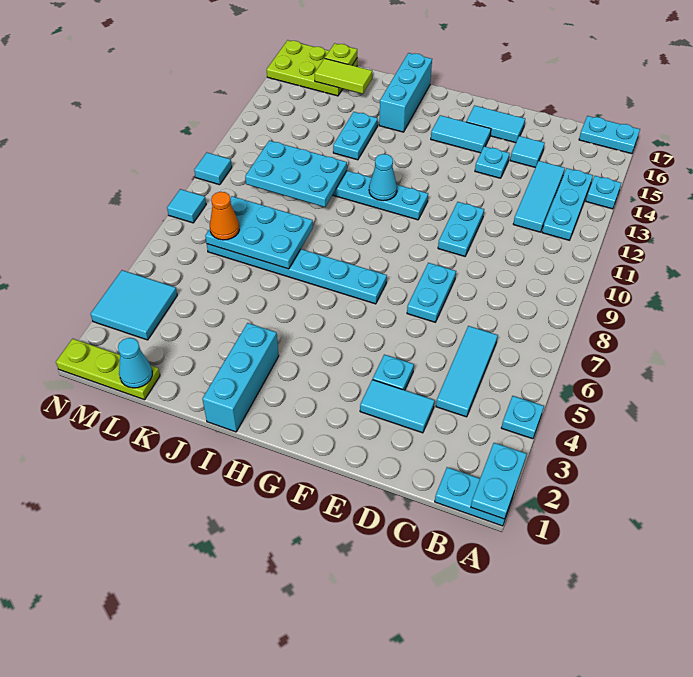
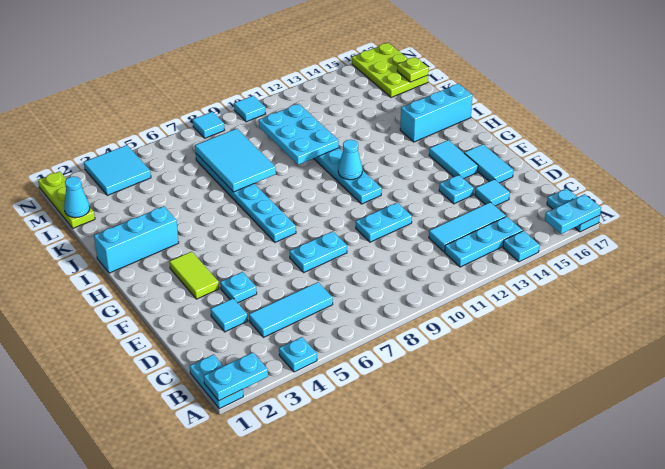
cyan tile D3:E3 level 1 -> cyan tile D3 level 1
cyan plate J7:L8 level 2 -> cyan tile J7:L8 level 2
cyan plate J13:J14 level 1 -> cyan plate A16:A17 level 2
lime tile K16:L16 level 2 -> lime tile F3:G3 level 1
orange cone L7 level 3 -> none

